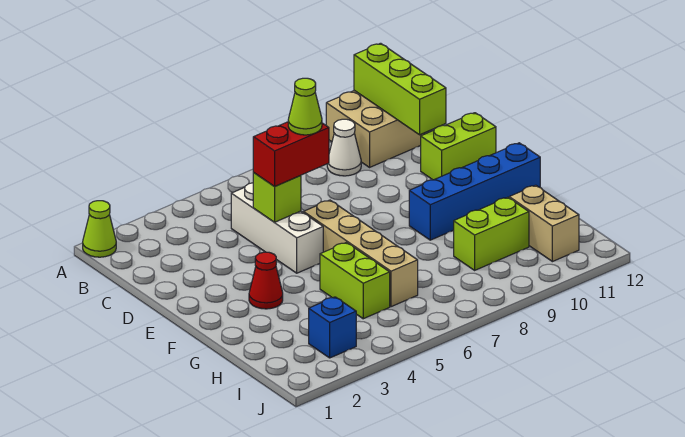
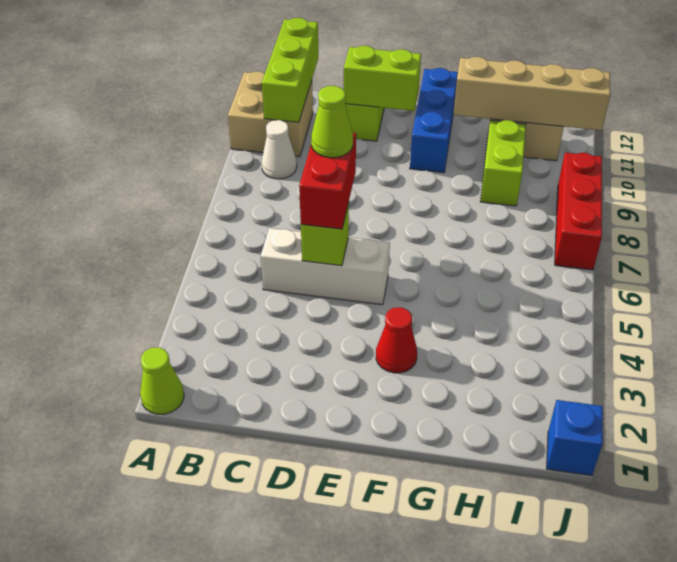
lime brick A11:C11 level 2 -> lime brick B10:B12 level 2
tan brick E6:H6 level 1 -> tan brick G11:J11 level 2
blue brick F9:F12 level 1 -> blue brick F10:F12 level 1
lime brick G5:H5 level 1 -> lime brick D11:E11 level 2
blue brick I3 level 1 -> blue brick J1 level 1
none -> red brick J7:J9 level 1

